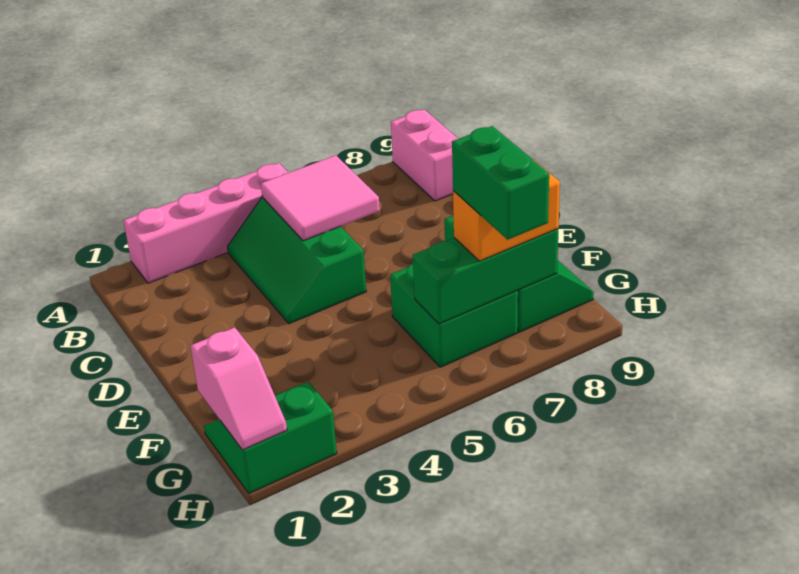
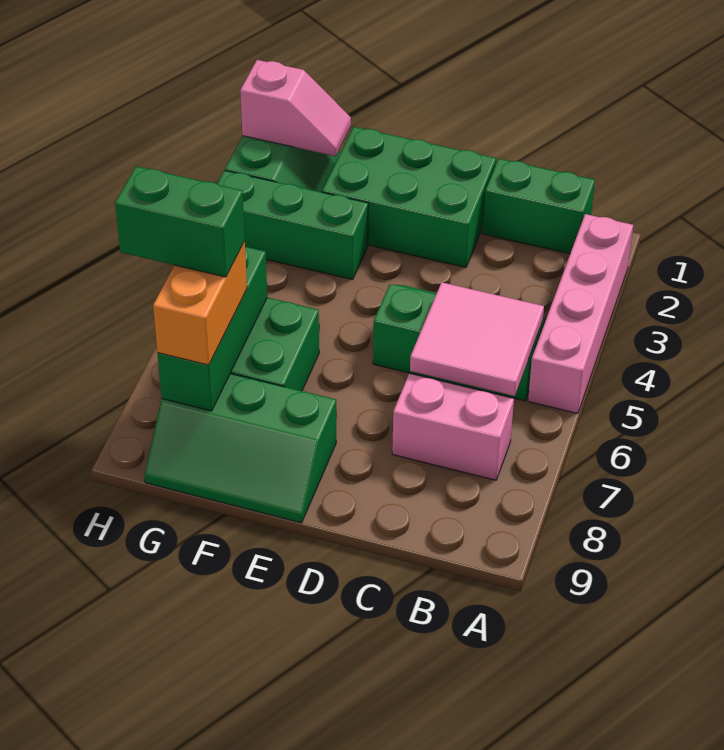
pink brick A9:B9 level 1 -> pink brick B7:C7 level 1
none -> green brick B1:C1 level 1
none -> green brick D1:F2 level 1
none -> green brick F3:H3 level 1
pink slope G1:H1 level 2 top G -> pink slope G1:H1 level 2 top H

